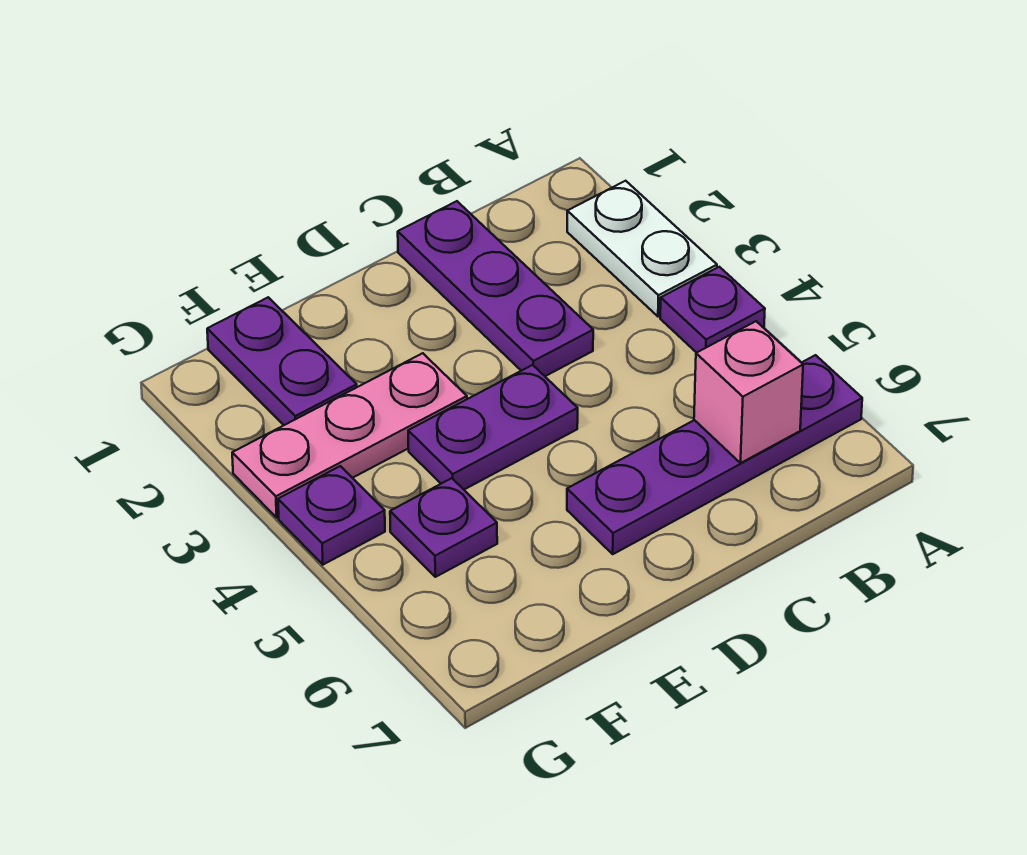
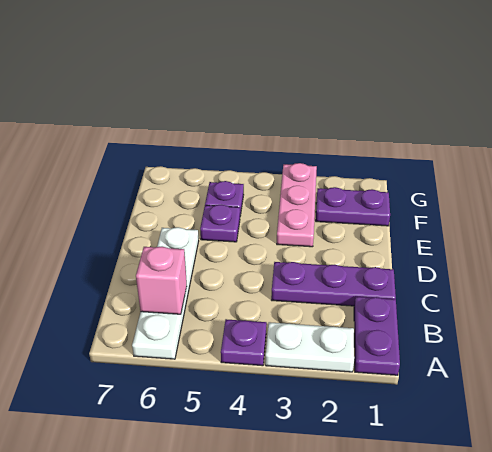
purple plate A6:D6 level 1 -> white plate A6:D6 level 1
purple plate D4:E4 level 1 -> purple plate A1:B1 level 1
purple plate G4 level 1 -> purple plate E5 level 1

